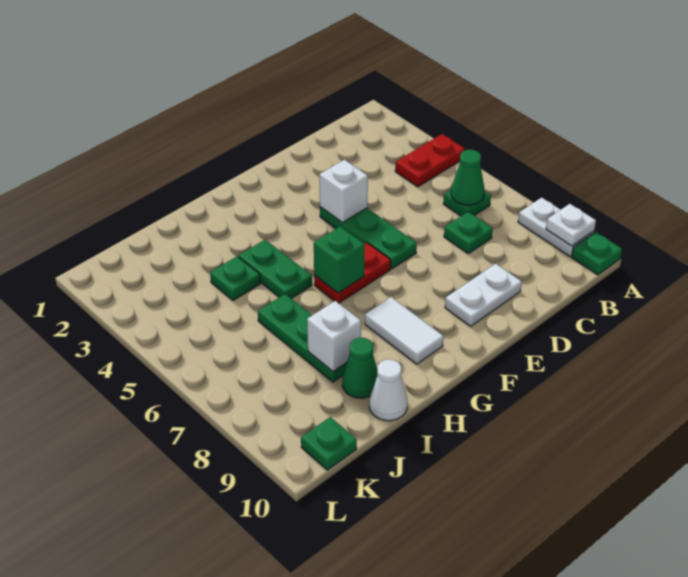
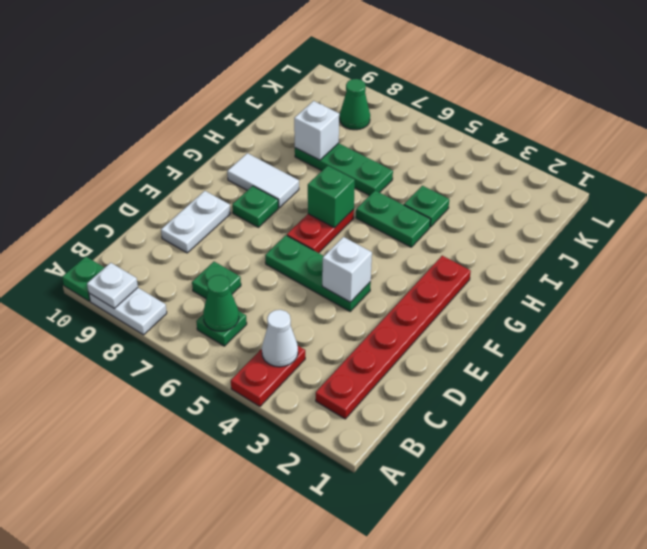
none -> red plate B2:G2 level 1
green cone I9 level 1 -> green cone K8 level 1
white cone I10 level 1 -> white cone B4 level 2
green plate K10 level 1 -> green plate F8 level 1

